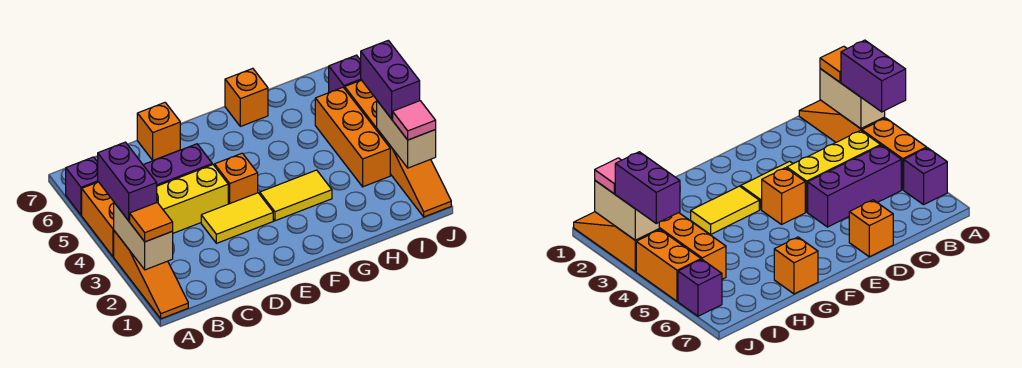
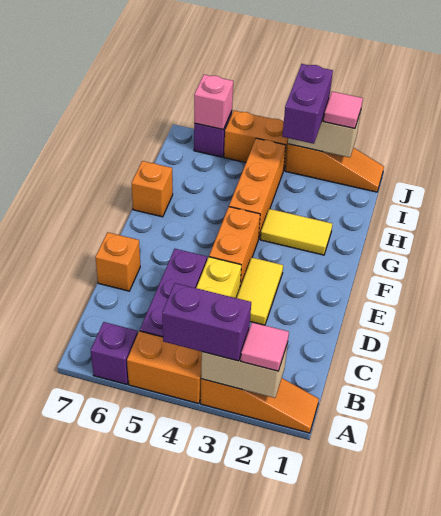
orange tile A2 level 3 -> pink tile A2 level 3
orange brick E4 level 1 -> orange brick E4:F4 level 1
yellow tile F3:G3 level 1 -> yellow tile G2:G3 level 1
orange brick I3:I5 level 1 -> orange brick G4:I4 level 1
purple brick J3:J4 level 3 -> purple brick I3:J3 level 3
none -> pink brick J6 level 2

